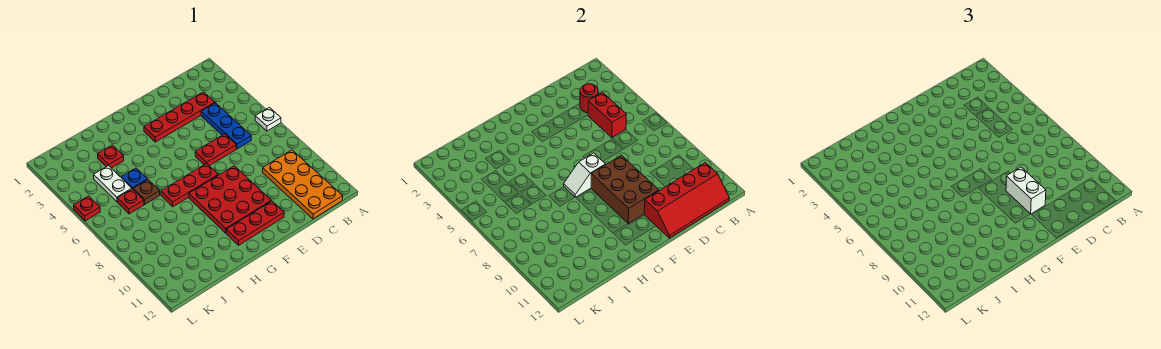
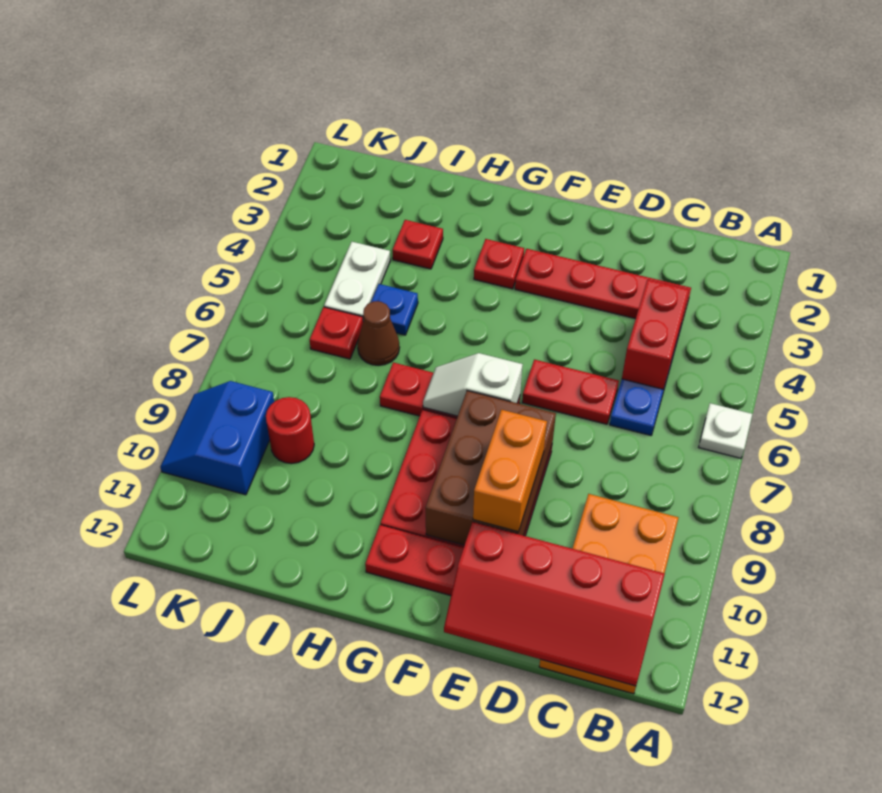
red round brick C3 level 2 -> red round brick J9 level 1
white brick E9:E10 level 3 -> orange brick E9:E10 level 3
brown plate I6 level 1 -> brown cone I6 level 1
none -> blue slope K9:L10 level 1 top K
red plate L5 level 1 -> red plate G3 level 1

